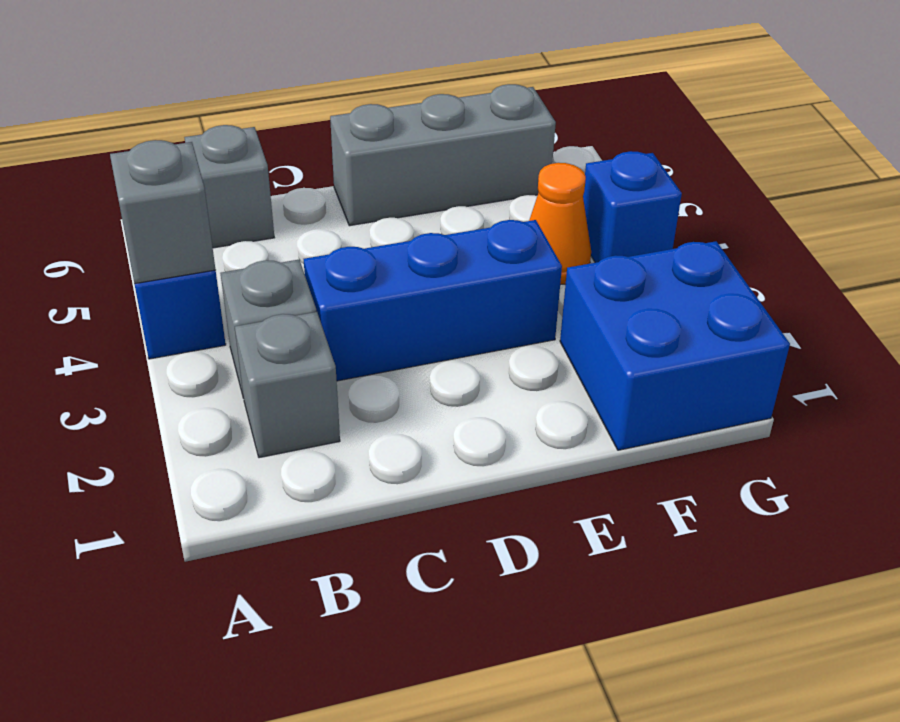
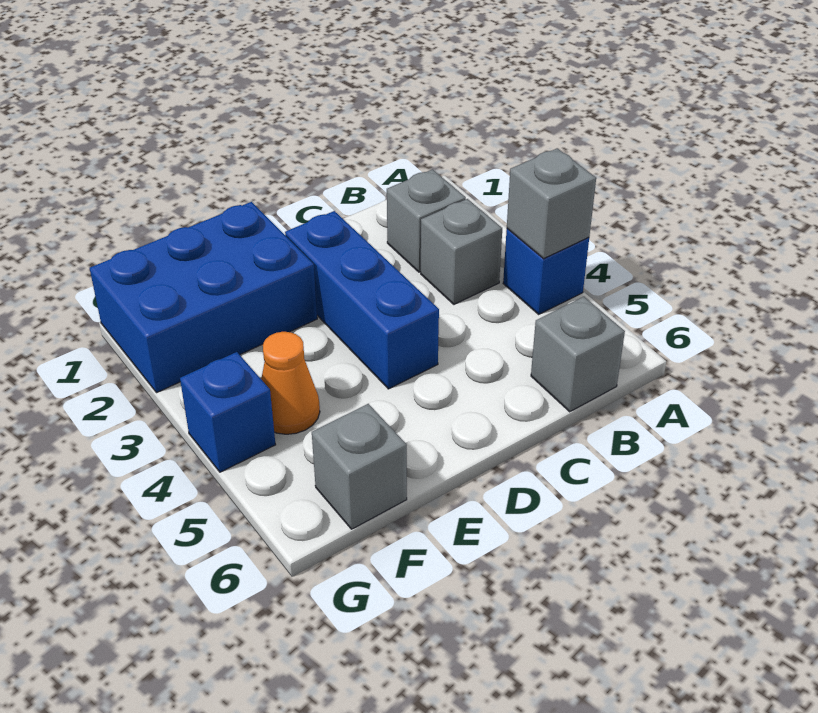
blue brick C3:E3 level 1 -> blue brick D2:D4 level 1
grey brick D6:F6 level 1 -> grey brick F6 level 1
blue brick F1:G2 level 1 -> blue brick E1:G2 level 1

